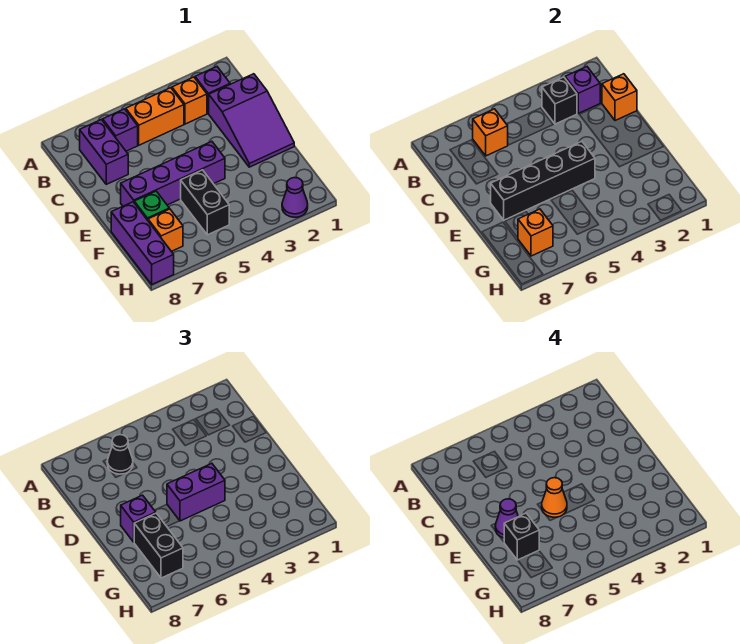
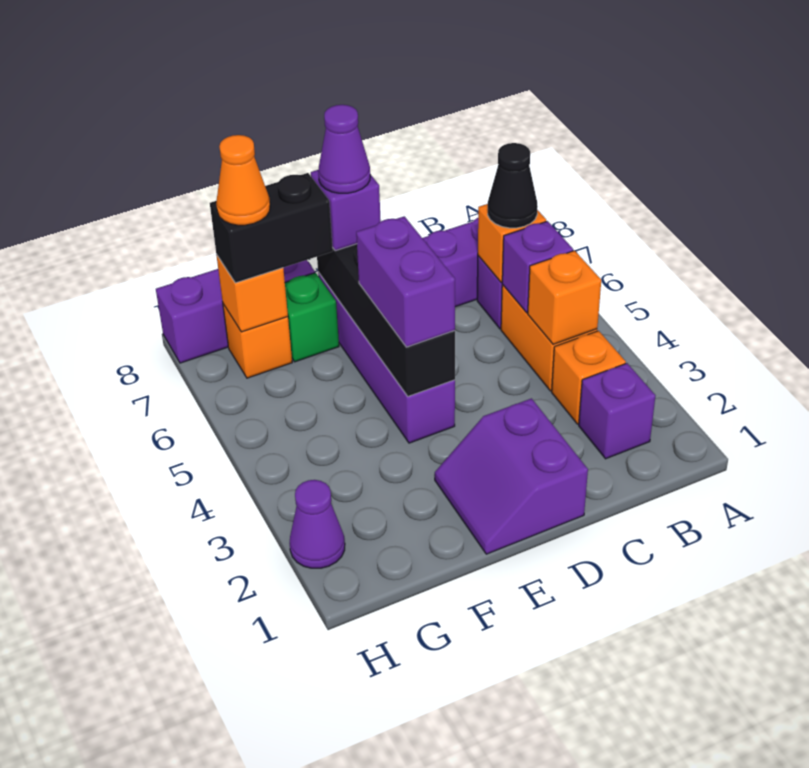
purple brick B2 level 2 -> purple brick B5 level 2
black brick B3 level 2 -> none
purple slope C1:E2 level 1 top C -> purple slope D1:E2 level 1 top D
orange brick C1 level 2 -> orange brick B4 level 2
orange cone E5 level 4 -> orange cone G7 level 4
black brick F5:G5 level 1 -> none
black brick F7 level 4 -> none

